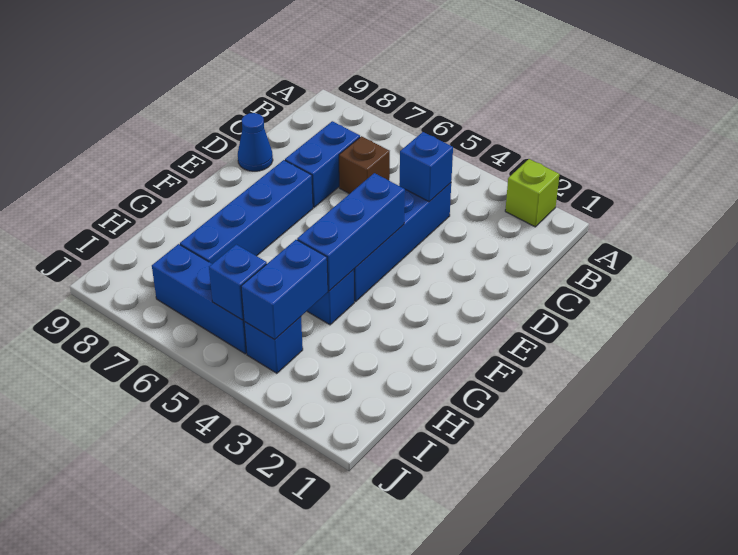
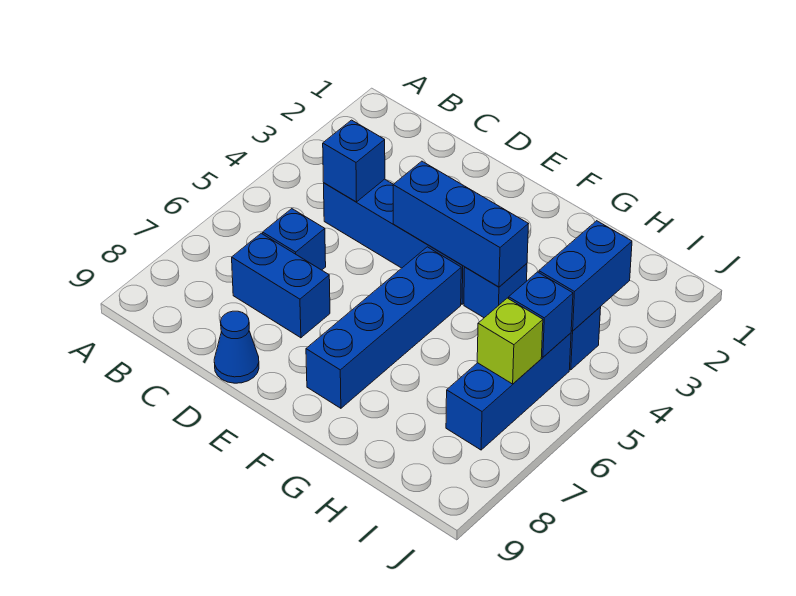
lime brick A2 level 1 -> lime brick I6 level 2
brown brick C6 level 1 -> blue brick C6 level 1
blue brick E7:H7 level 1 -> blue brick F5:F8 level 1
blue brick H4:I4 level 2 -> blue brick I3:I4 level 2

